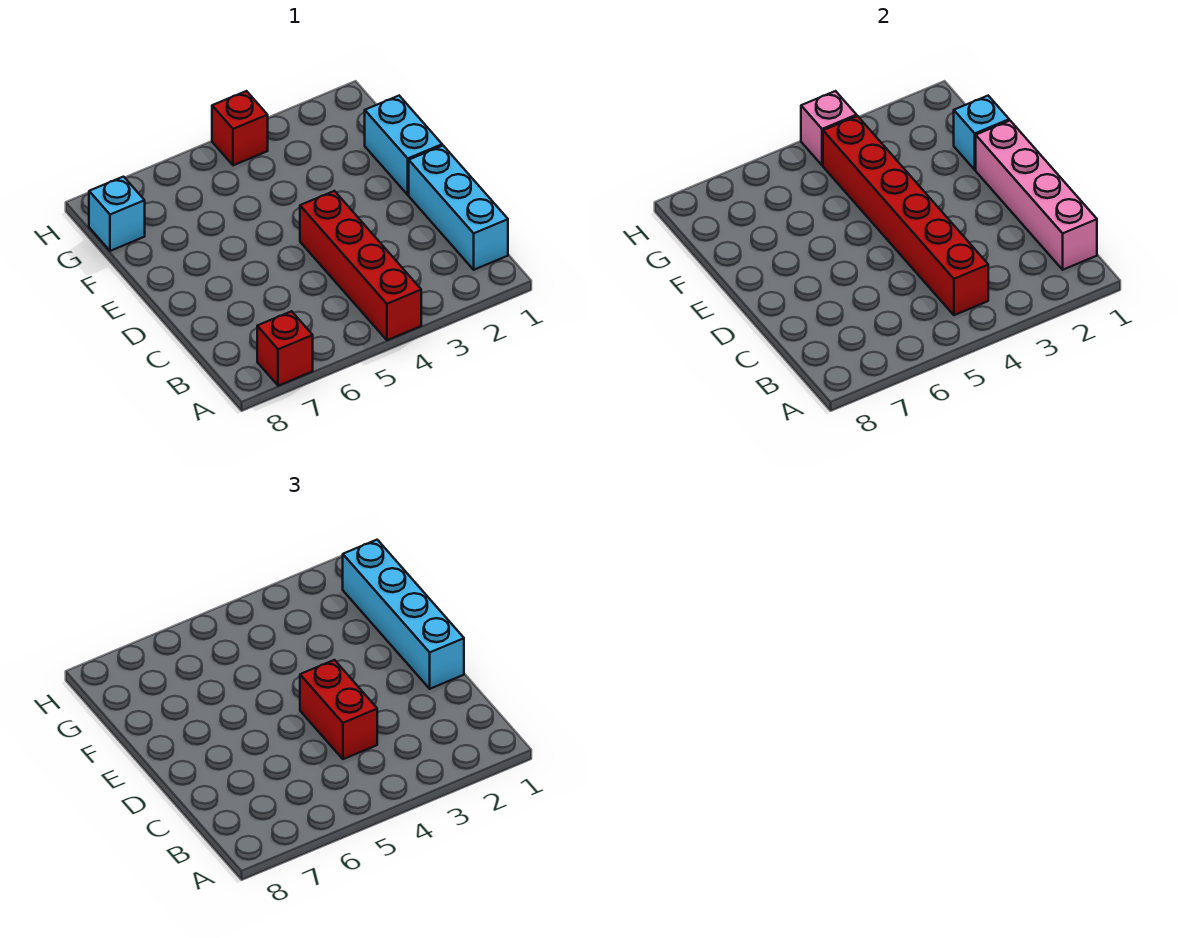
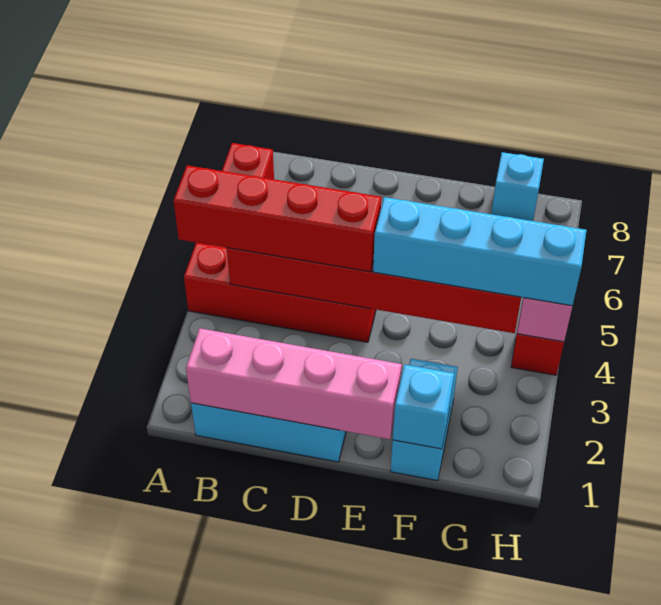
red brick C4:D4 level 3 -> red brick A4:D4 level 3
cyan brick D1:G1 level 3 -> cyan brick E4:H4 level 3
cyan brick E1:F1 level 1 -> cyan brick F1:F2 level 1

